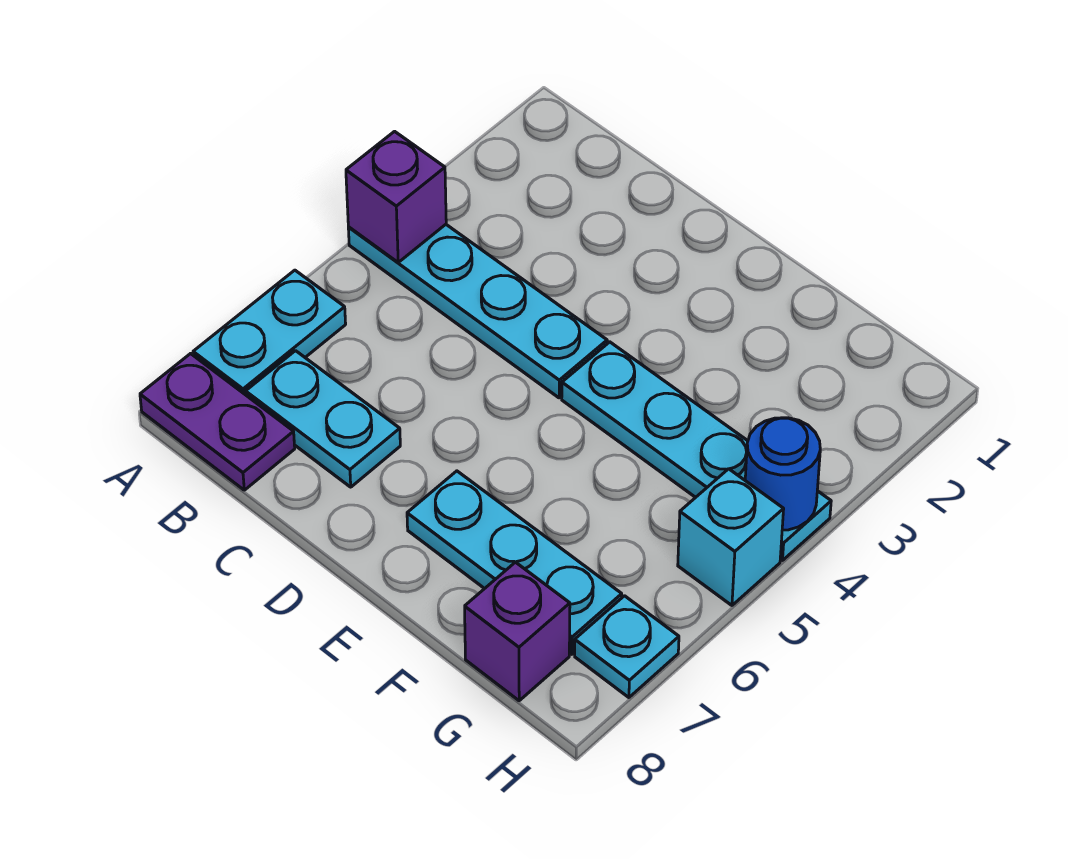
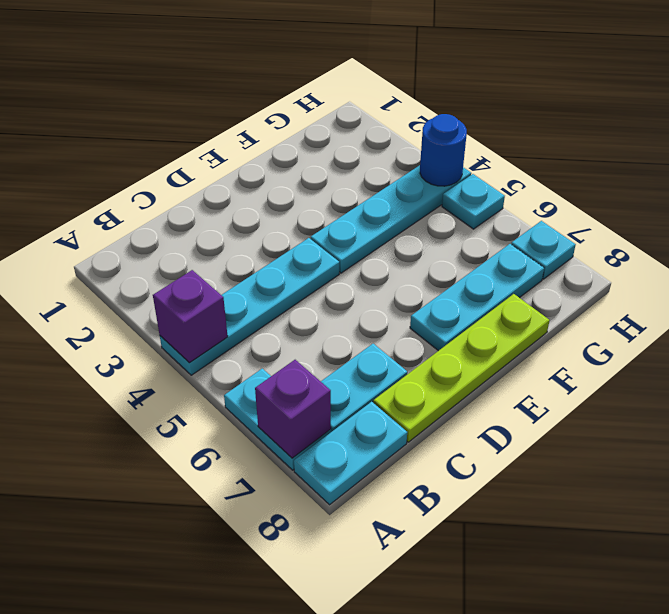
purple plate A8:B8 level 1 -> cyan plate A8:B8 level 1
none -> lime plate C8:F8 level 1
purple brick G8 level 1 -> purple brick A7 level 2
cyan brick H5 level 1 -> cyan plate H5 level 1

